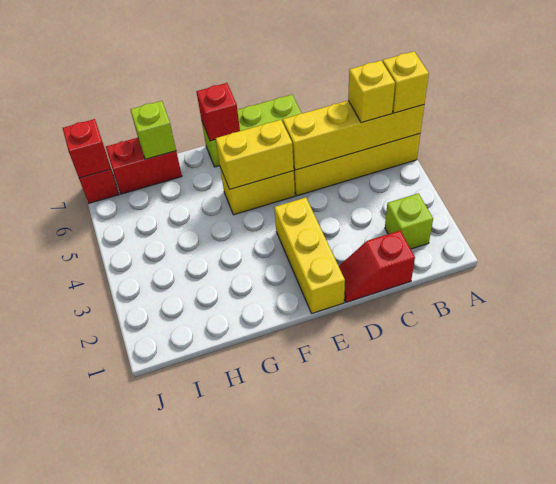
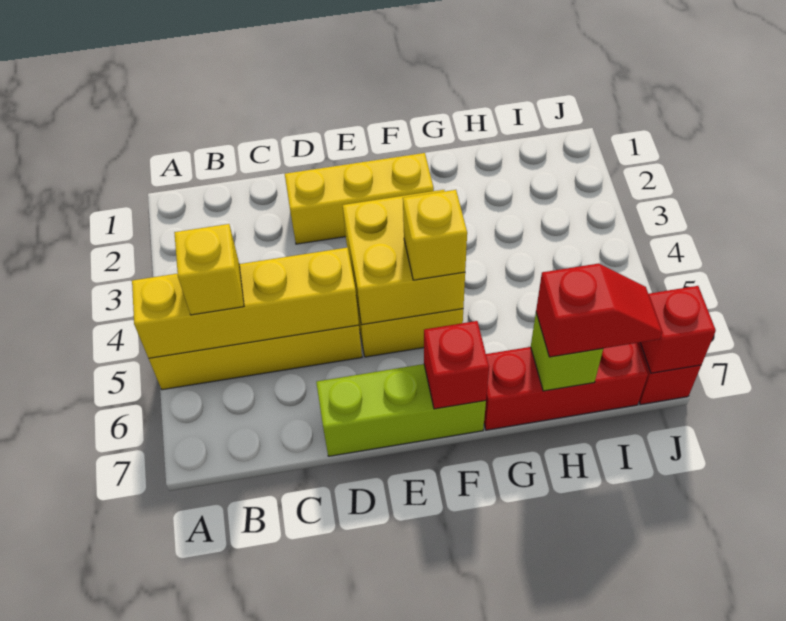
yellow brick A5 level 3 -> yellow brick F5 level 3
lime brick B2 level 1 -> none
red slope C1:D1 level 1 top C -> red slope H7:I7 level 3 top H
yellow brick E1:E3 level 1 -> yellow brick D2:F2 level 1
yellow brick E5:F5 level 2 -> yellow brick E4:F5 level 2
red brick H7:I7 level 1 -> red brick G7:I7 level 1

